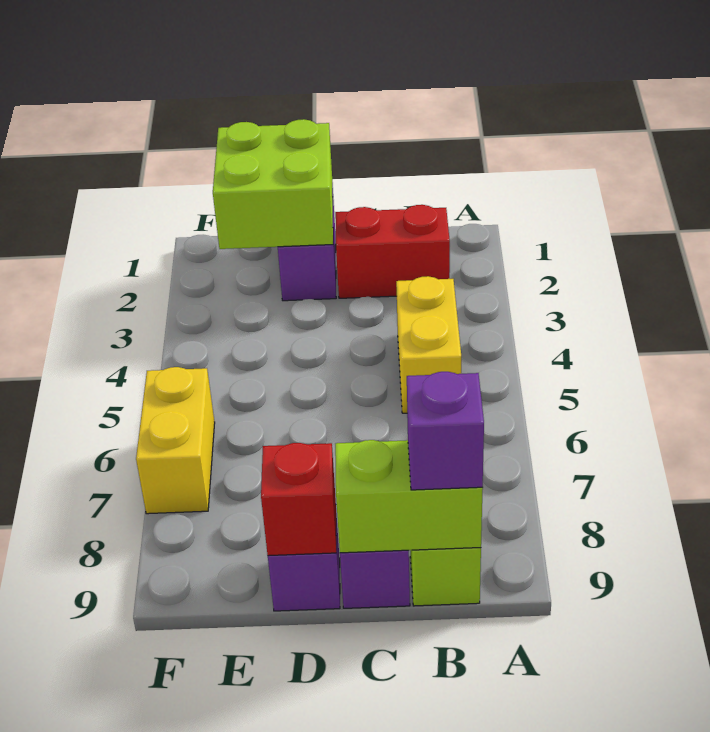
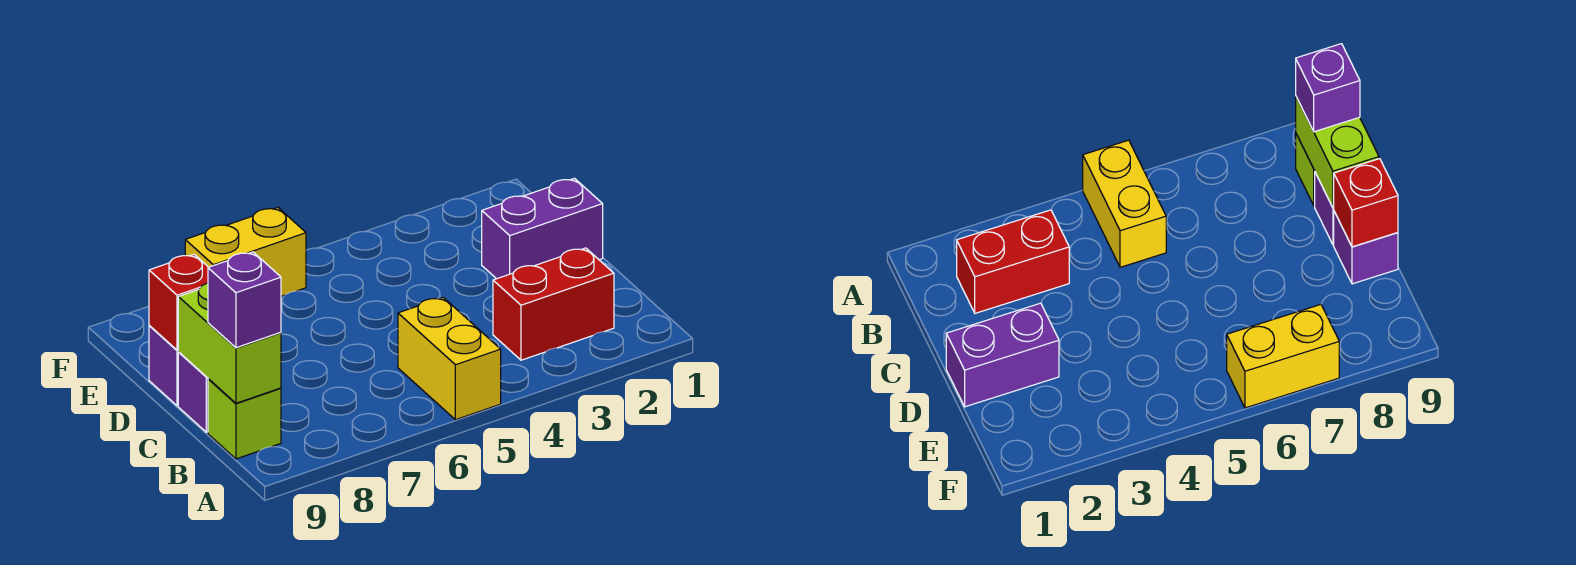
red brick B2:C2 level 1 -> red brick B2:B3 level 1
yellow brick B4:B5 level 1 -> yellow brick A5:B5 level 1
lime brick D1:E2 level 2 -> none

